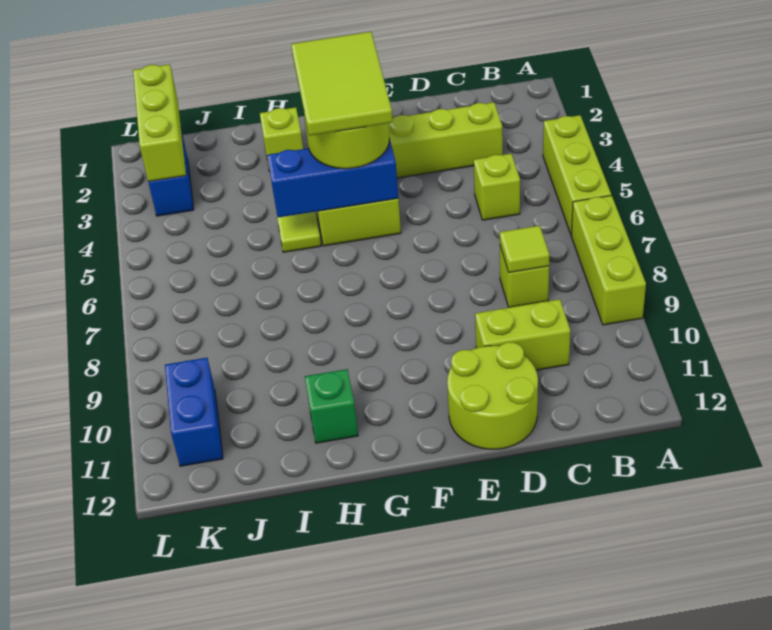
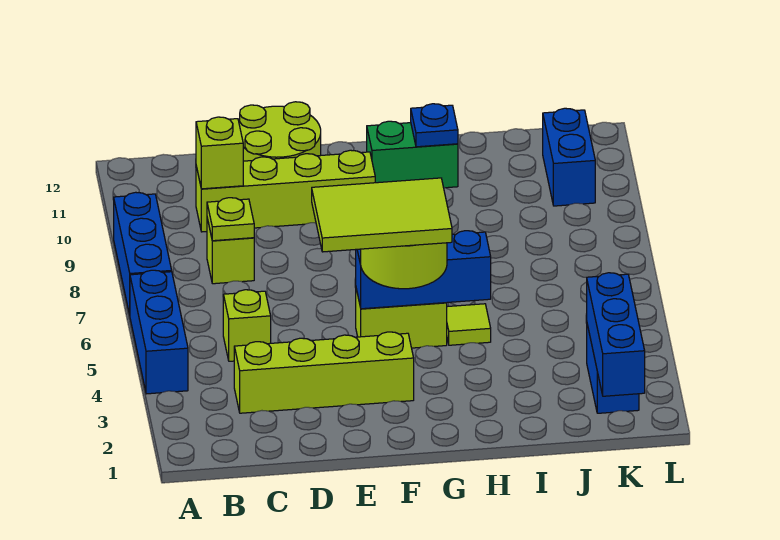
lime brick A4:A6 level 1 -> blue brick A4:A6 level 1
lime brick A7:A9 level 1 -> blue brick A7:A9 level 1
lime tile C8 level 2 -> lime plate C8 level 2
lime brick C10:D10 level 1 -> lime brick C10:F10 level 1
lime tile F3:G5 level 4 -> lime tile E4:G5 level 4
lime brick H2 level 1 -> lime brick C10 level 2
green brick H11 level 1 -> green brick G11:H11 level 1
none -> blue plate H11 level 2
lime brick K1:K3 level 2 -> blue brick K1:K3 level 2

